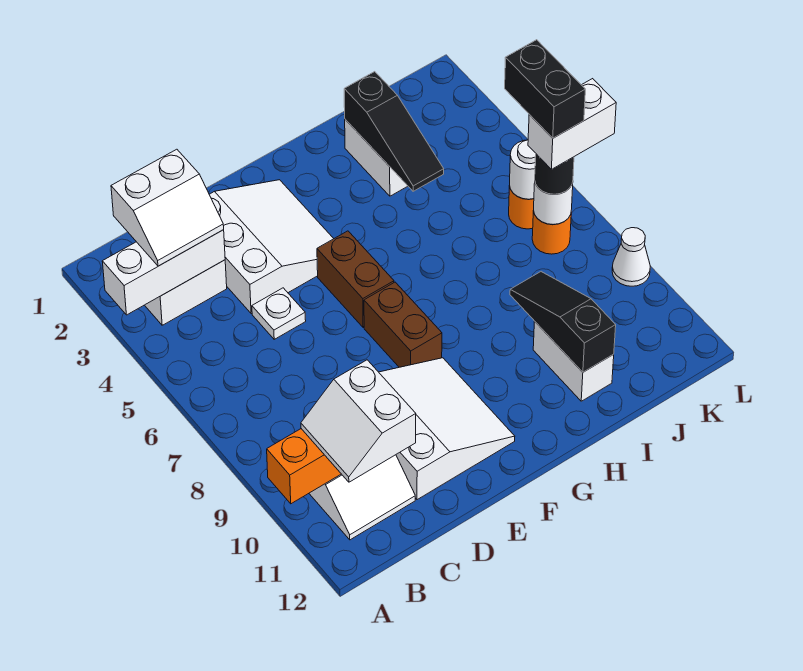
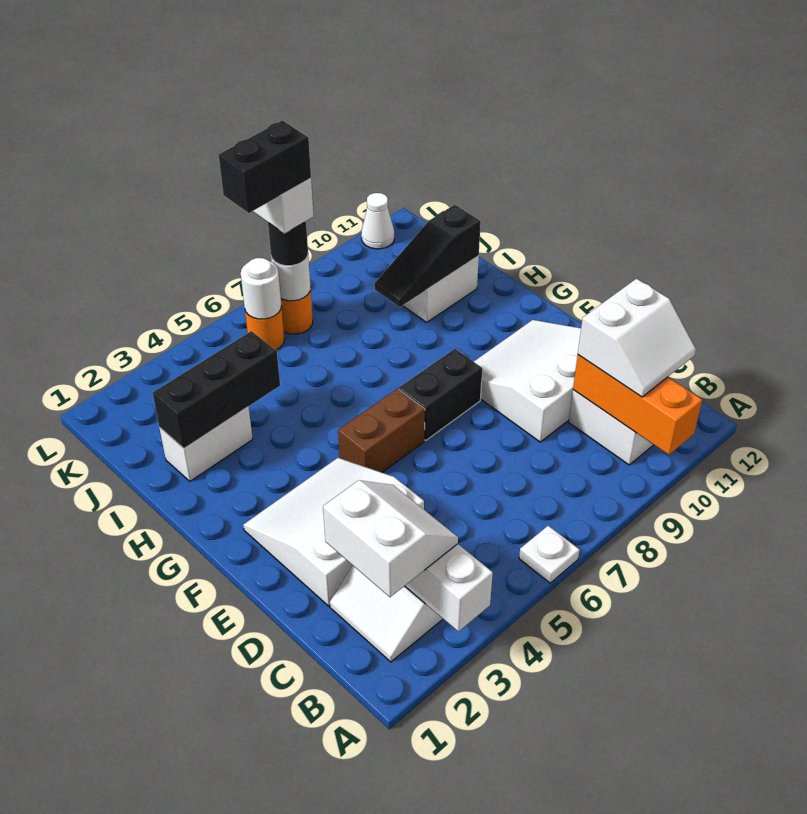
white plate D5 level 1 -> white plate A6 level 1
brown brick F7:F8 level 1 -> black brick F7:F8 level 1
black slope I2:I4 level 2 top 2 -> black brick I2:I4 level 2
white cone L9 level 1 -> white cone L11 level 1

